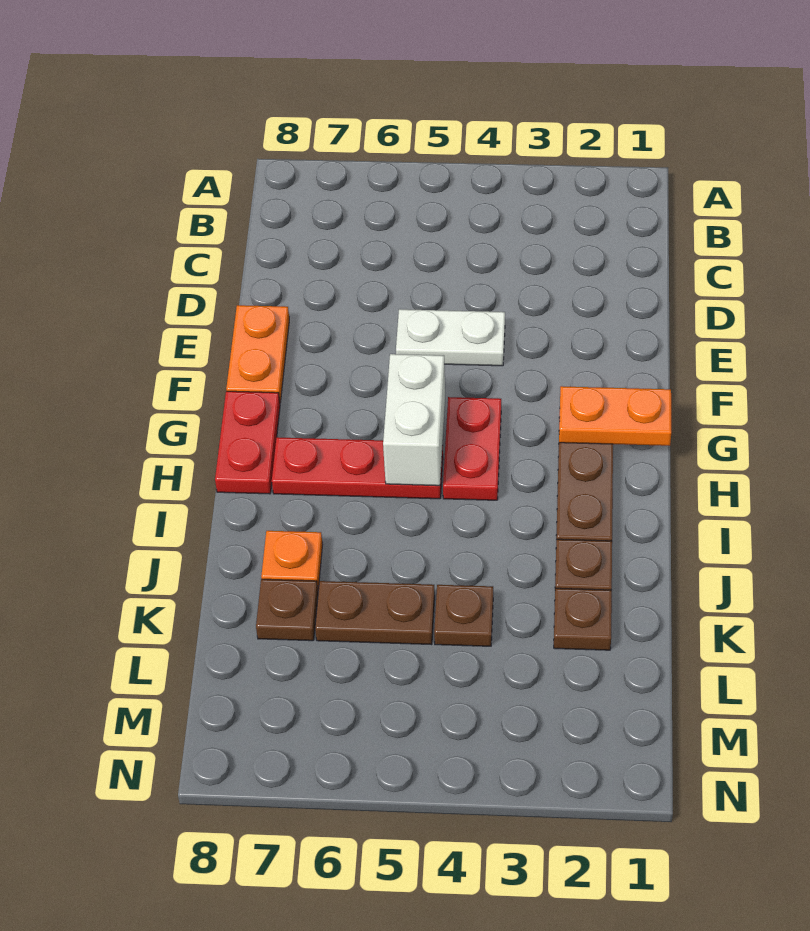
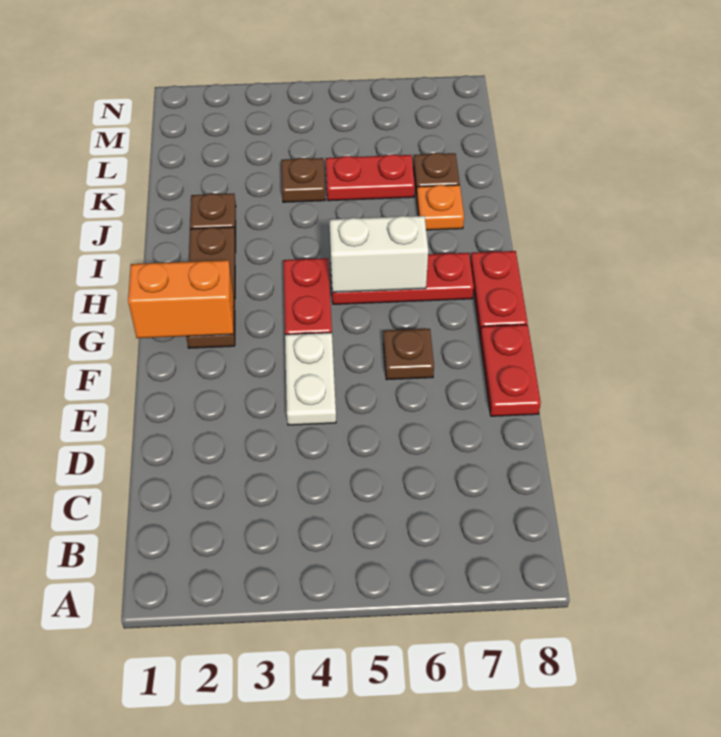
white plate E4:E5 level 1 -> white plate E4:F4 level 1
orange plate E8:F8 level 1 -> red plate E8:F8 level 1
orange plate G1:G2 level 2 -> orange brick G1:G2 level 2
white brick G5:H5 level 2 -> white brick H5:H6 level 2
brown plate K2 level 1 -> brown plate F6 level 1
brown plate K5:K6 level 1 -> red plate K5:K6 level 1

